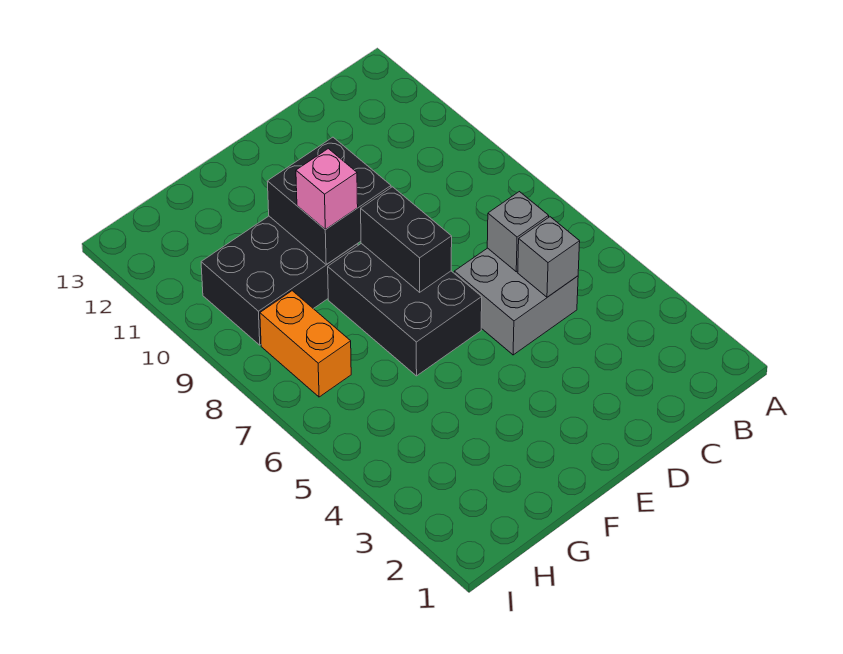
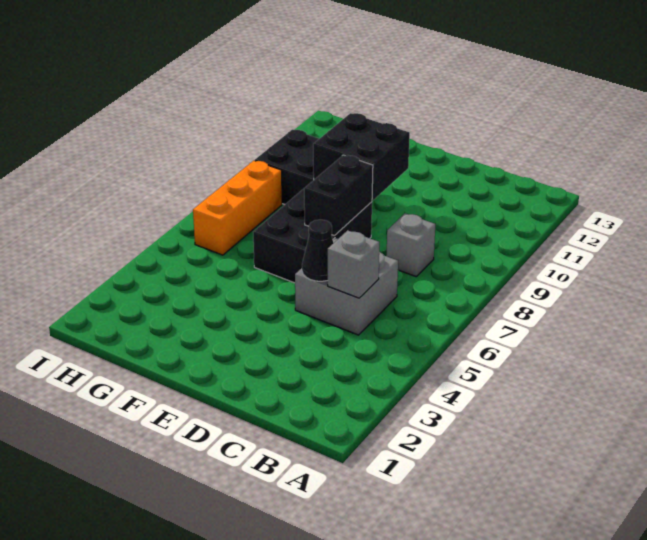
grey brick C6 level 2 -> grey brick C8 level 1
none -> black cone D5 level 2
pink brick F9 level 3 -> none
orange brick H7:H8 level 1 -> orange brick H6:H8 level 1

